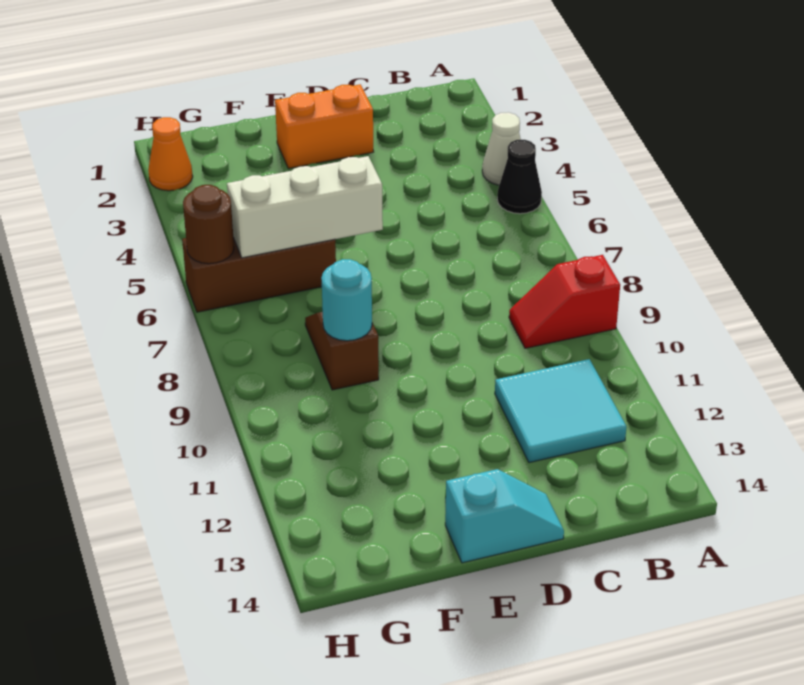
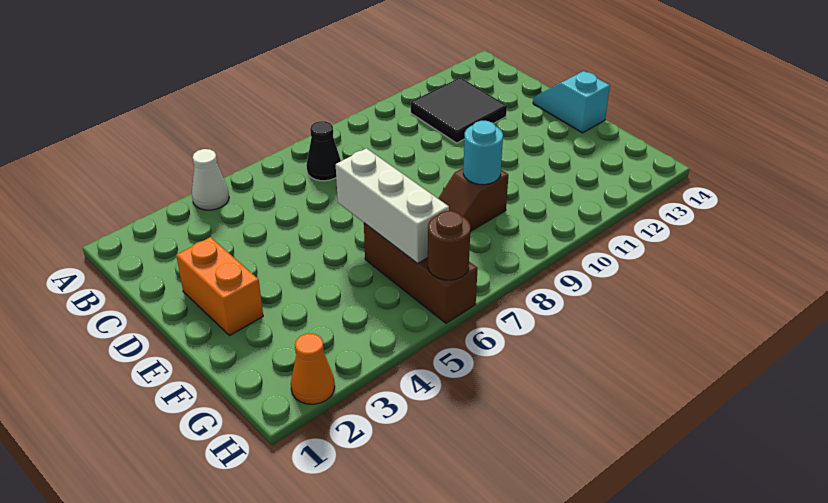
black cone A5 level 1 -> black cone B7 level 1
red slope A9:B9 level 1 top A -> none
cyan tile B11:C12 level 1 -> black tile B11:C12 level 1

